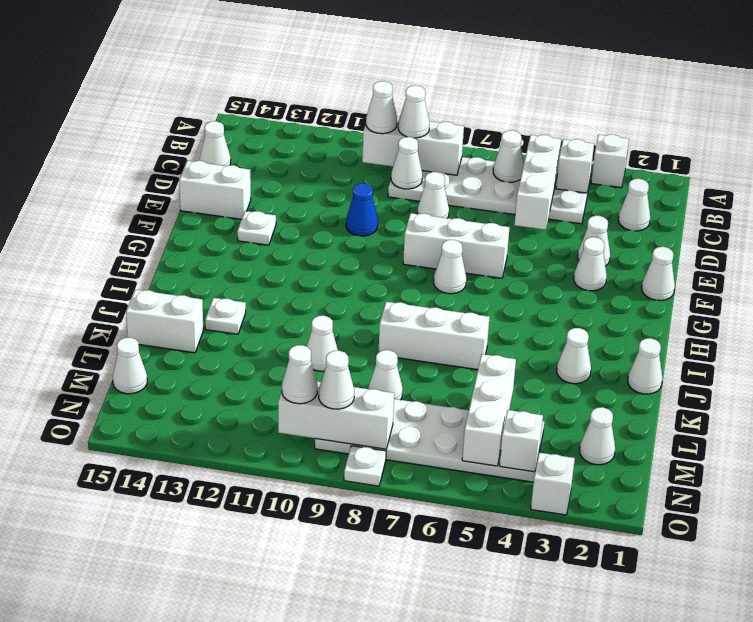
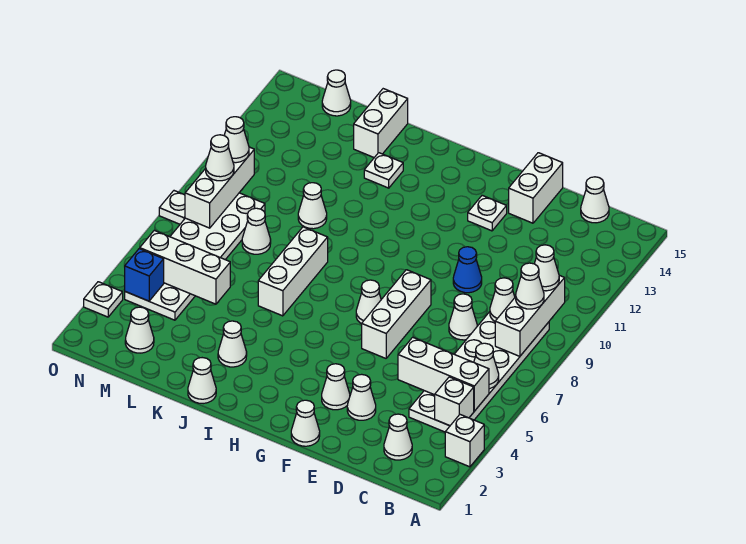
white brick N4 level 2 -> blue brick N4 level 2
white brick O3 level 1 -> white plate O3 level 1

